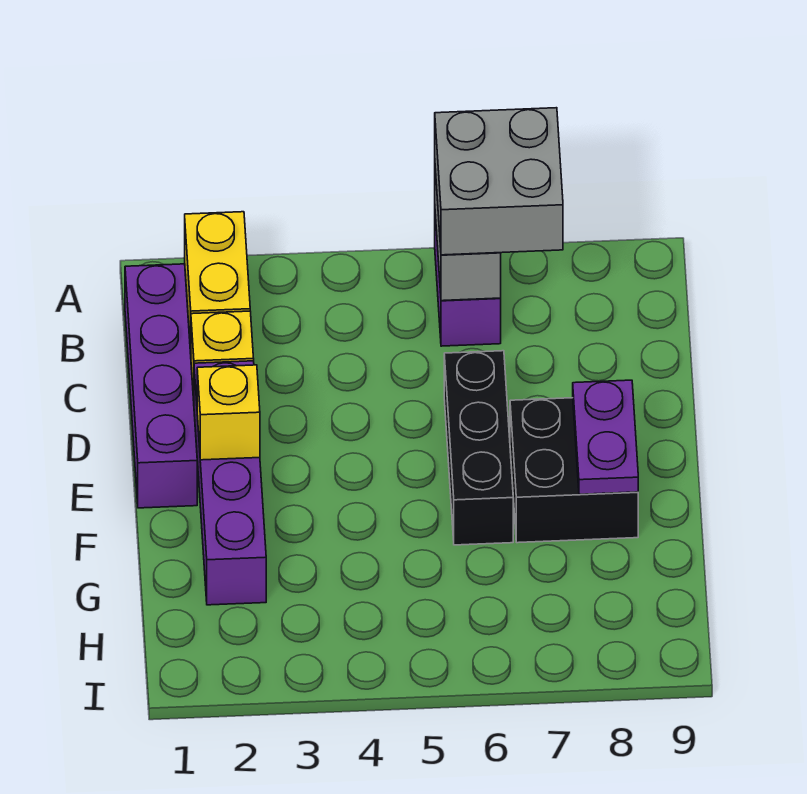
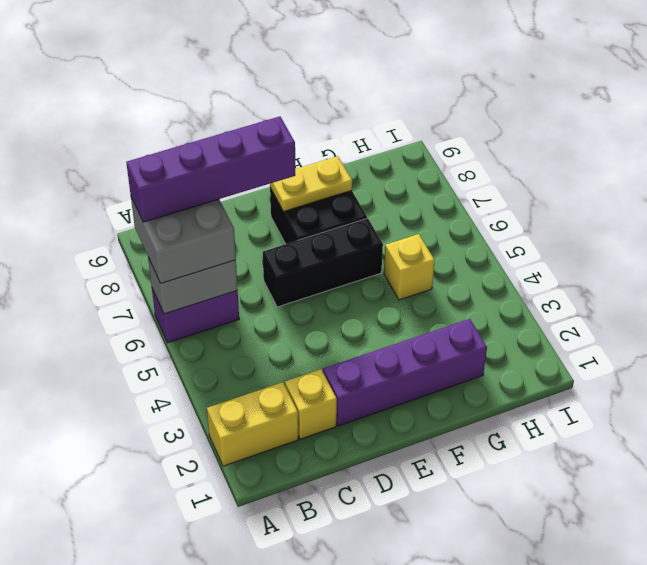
purple brick B1:E1 level 1 -> purple brick A7:D7 level 4
yellow brick E2 level 2 -> yellow brick G5 level 1
purple plate E8:F8 level 2 -> yellow plate E8:F8 level 2

